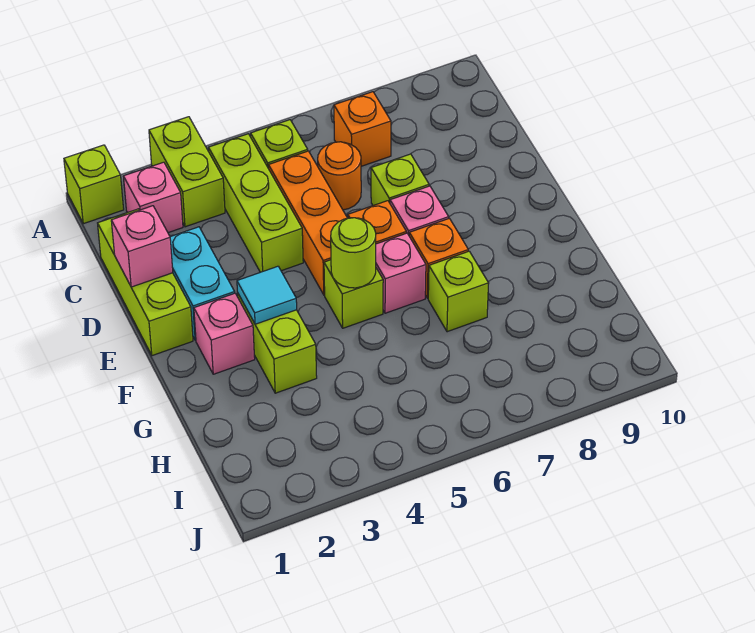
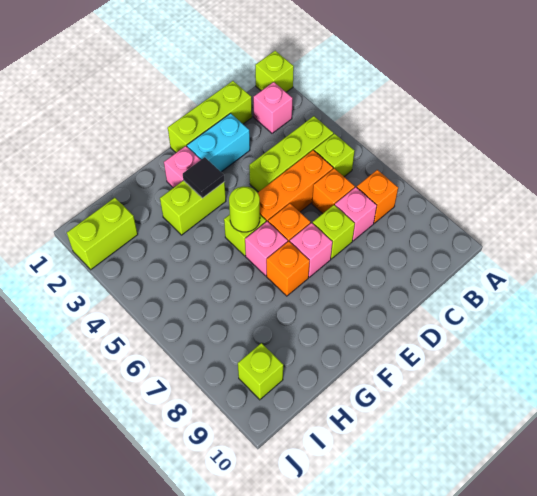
lime brick A3:B3 level 1 -> lime brick I2:J2 level 1
orange round brick C6 level 1 -> orange brick C6 level 1
pink brick D1 level 2 -> pink brick C7 level 1
cyan tile F3 level 2 -> black tile F3 level 2
lime brick G7 level 1 -> lime brick I9 level 1

